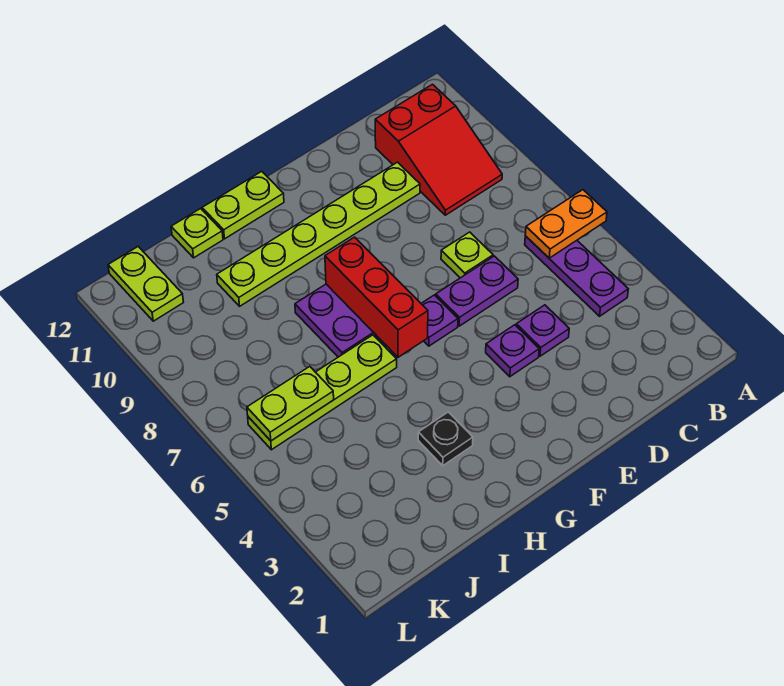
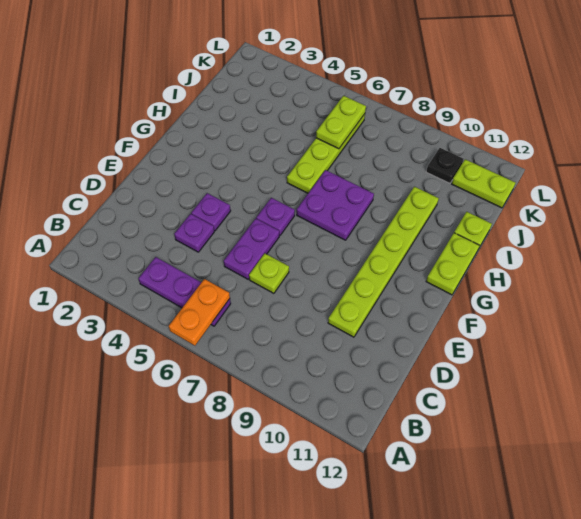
red slope B9:C11 level 1 top 11 -> none
red brick G6:G8 level 2 -> none
black plate H3 level 1 -> black plate K10 level 1

